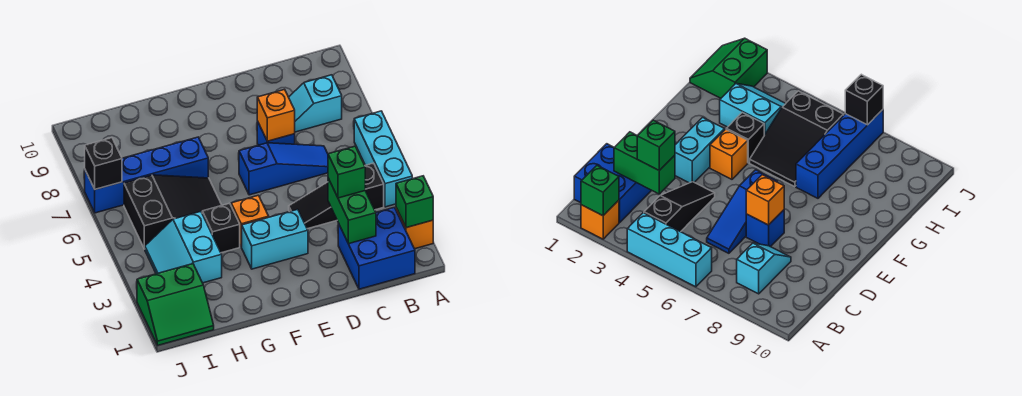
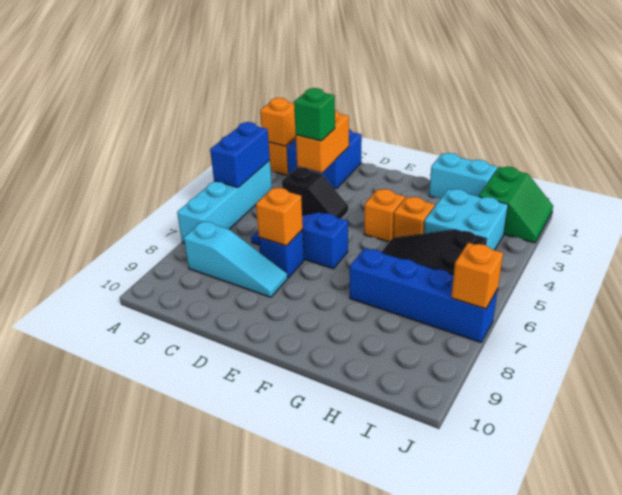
green brick A2 level 2 -> orange brick A2 level 2
cyan brick A4:A6 level 1 -> cyan brick A4:A7 level 1
none -> blue brick A4:A5 level 2
black slope B4:D4 level 1 top B -> black slope C4:D4 level 1 top C
cyan slope B8:C8 level 1 top B -> cyan slope B8:D8 level 1 top B
green brick C2:C3 level 2 -> orange brick C2:C3 level 2
cyan brick E3:F3 level 1 -> cyan brick G1:H1 level 1
black brick G4 level 1 -> orange brick G4 level 1
cyan slope H3:I4 level 1 top H -> cyan brick H3:I4 level 1
green slope I1:J2 level 1 top 2 -> green slope I1:J2 level 1 top I
black brick J7 level 2 -> orange brick J7 level 2

